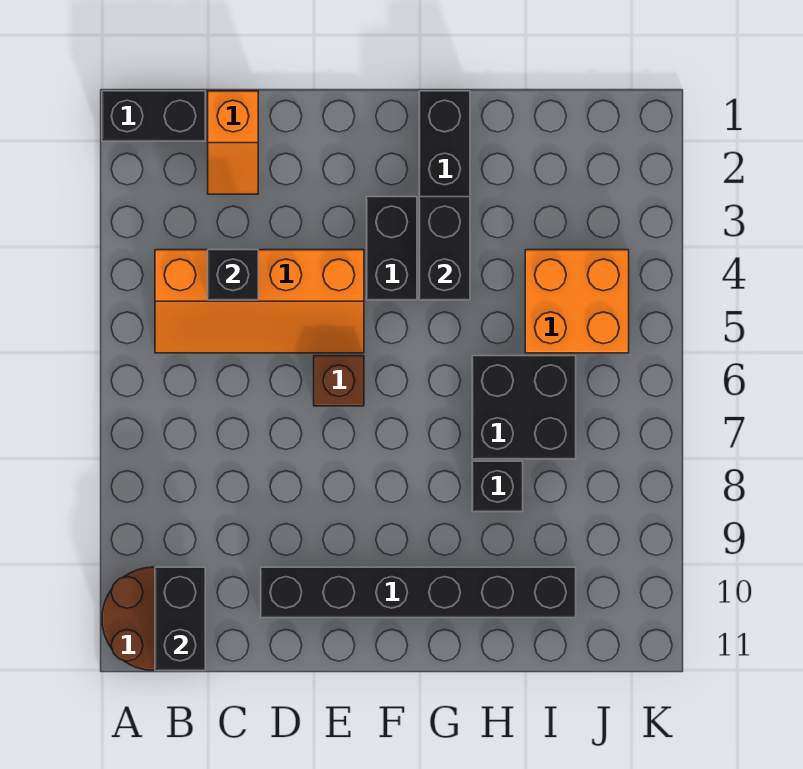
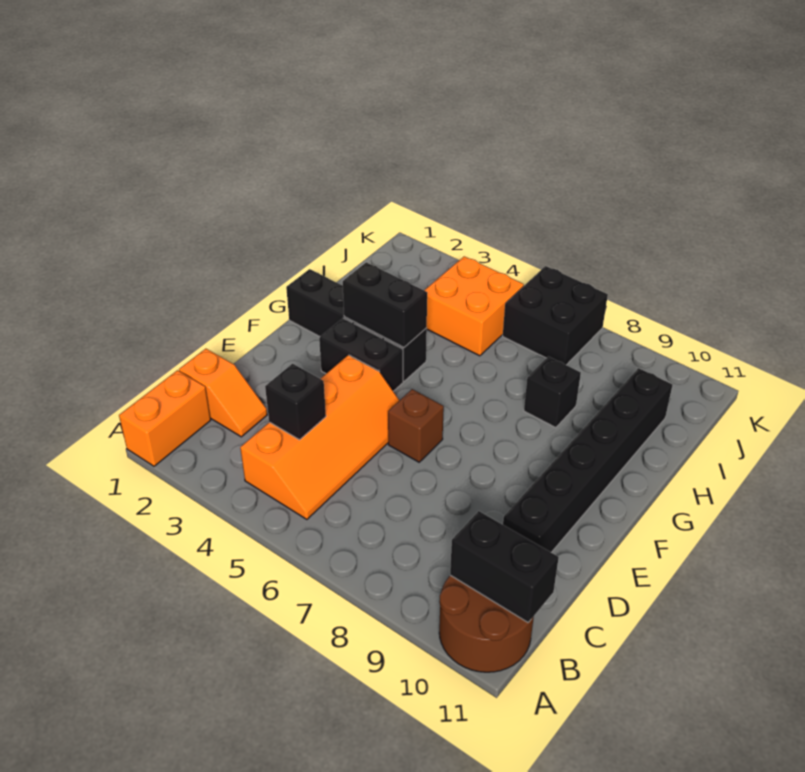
black brick A1:B1 level 1 -> orange brick A1:B1 level 1
black brick H6:I7 level 1 -> black brick J6:K7 level 1

